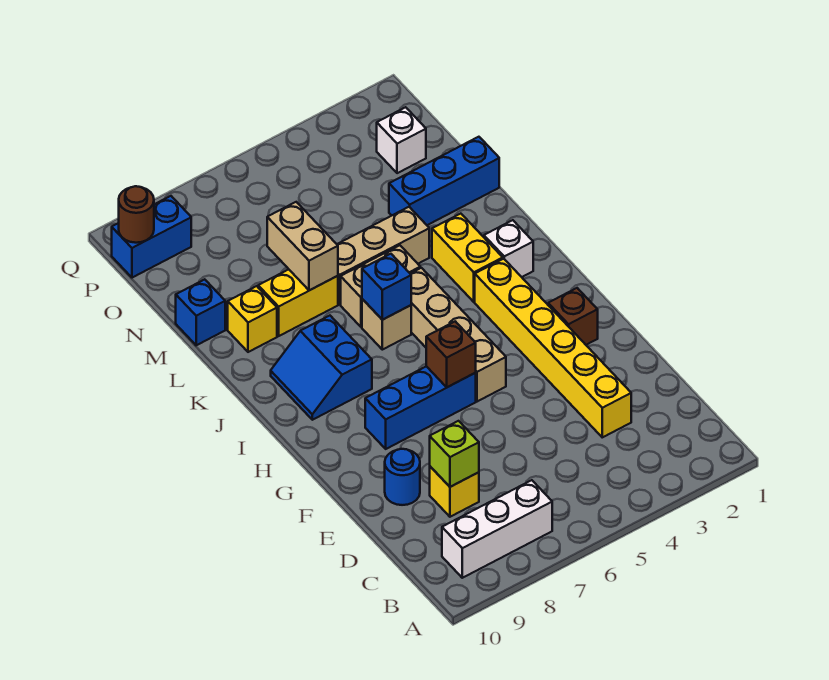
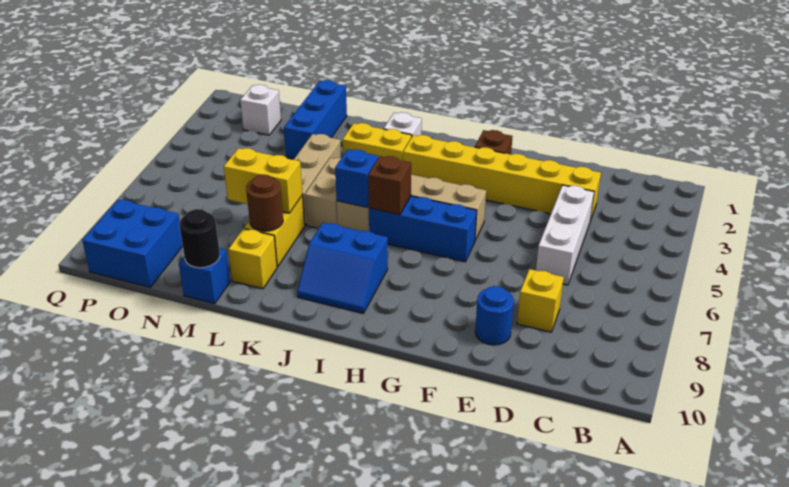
white brick B7:B9 level 1 -> white brick D4:D6 level 1
lime brick D8 level 2 -> none
blue brick G6:G8 level 1 -> blue brick G6:I6 level 1
brown brick G6 level 2 -> brown brick I6 level 2
tan brick L7:M7 level 2 -> yellow brick L7:M7 level 2
none -> black round brick M10 level 2
blue brick P9:P10 level 1 -> blue brick O9:P10 level 1
brown round brick P10 level 2 -> brown round brick L8 level 2

